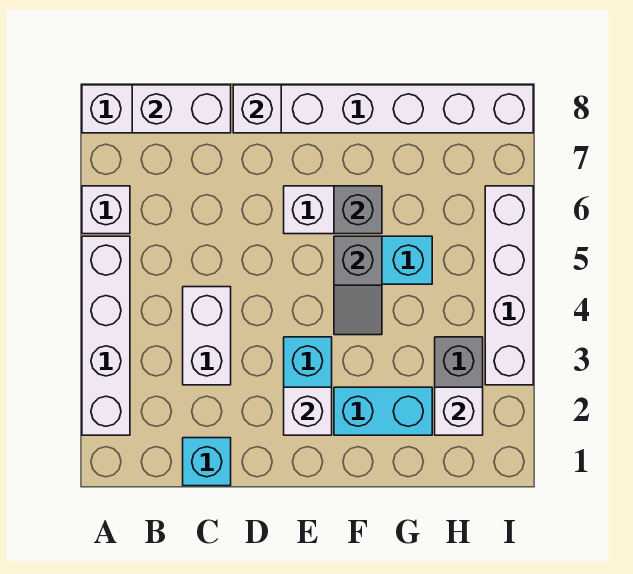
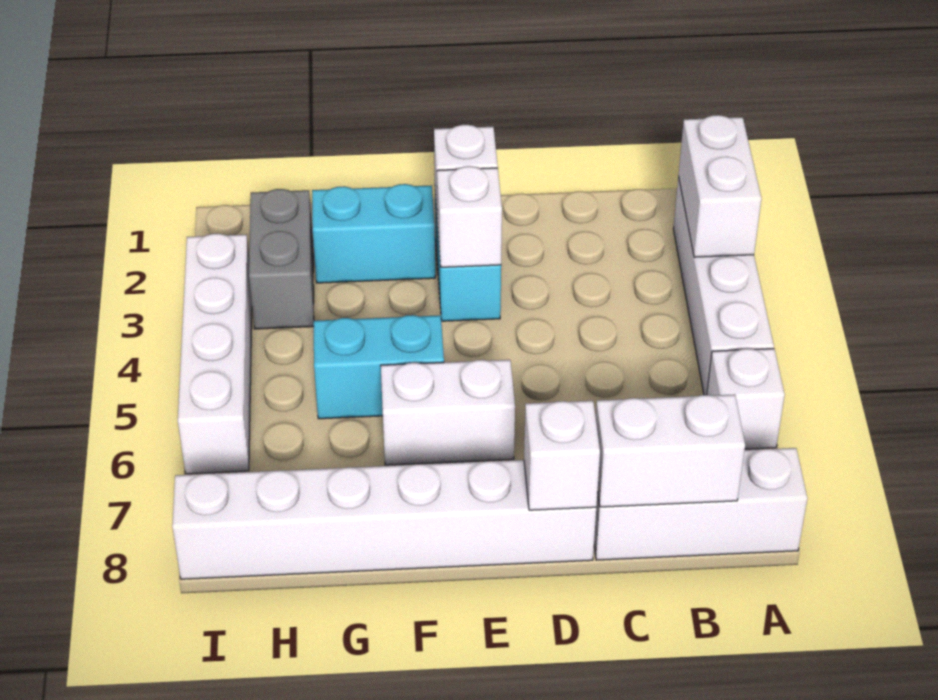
cyan brick C1 level 1 -> none
white brick C3:C4 level 1 -> white brick A2:A3 level 2
grey slope F4:F5 level 2 top 5 -> none
grey brick F6 level 2 -> none
white brick H2 level 2 -> white brick E3 level 2

